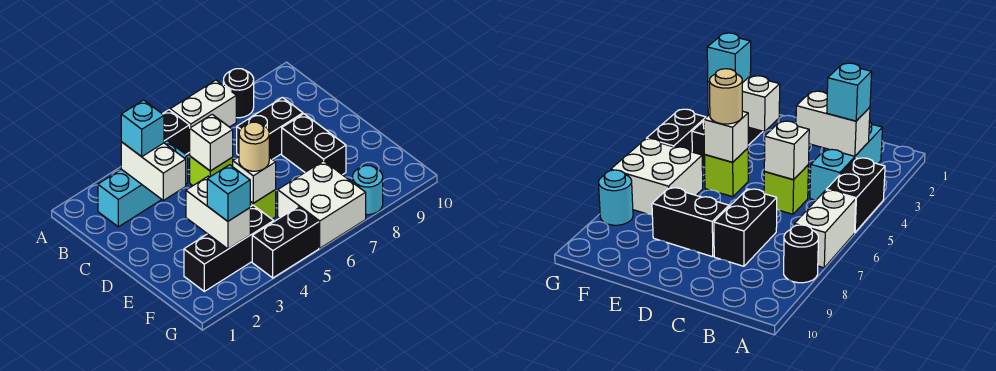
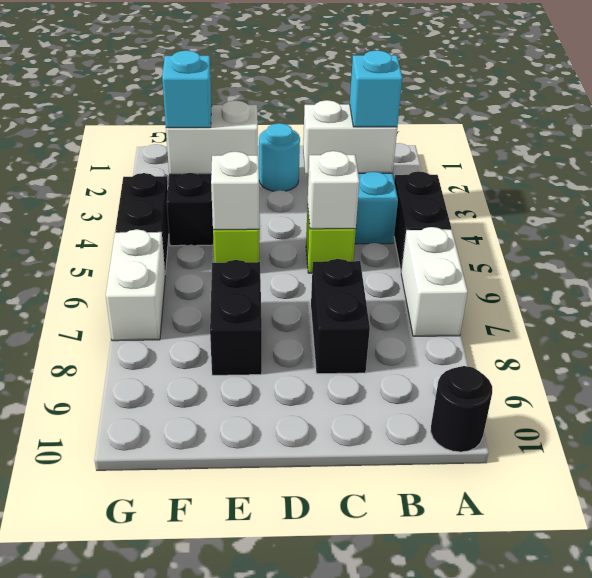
black round brick A8 level 1 -> black round brick A10 level 1
black brick D8:E8 level 1 -> black brick E7:E8 level 1
tan round brick E5 level 3 -> none
white brick F6:G7 level 1 -> white brick G6:G7 level 1
cyan round brick G8 level 1 -> cyan round brick D2 level 1

